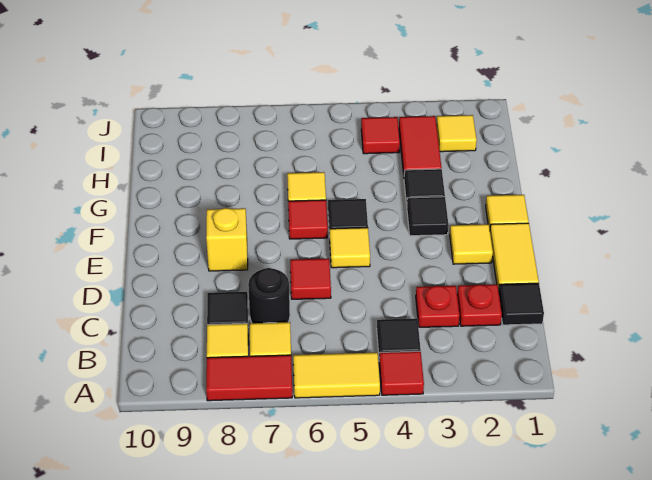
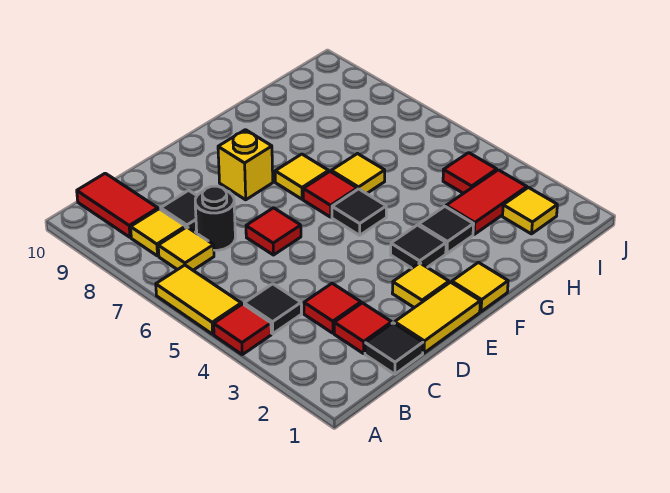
red tile A7:A8 level 1 -> red tile B9:B10 level 1
red plate C2 level 1 -> red tile C2 level 1
red plate C3 level 1 -> red tile C3 level 1
yellow tile E5 level 1 -> yellow tile F7 level 1

